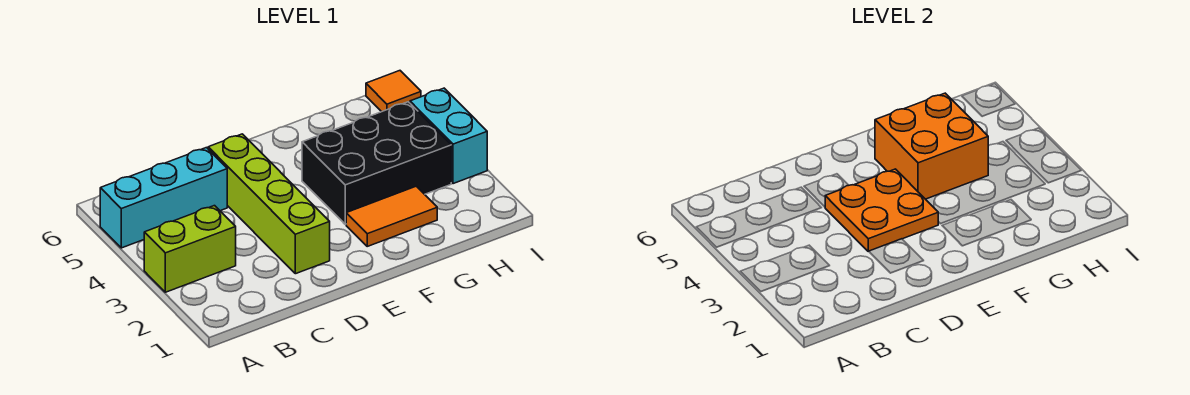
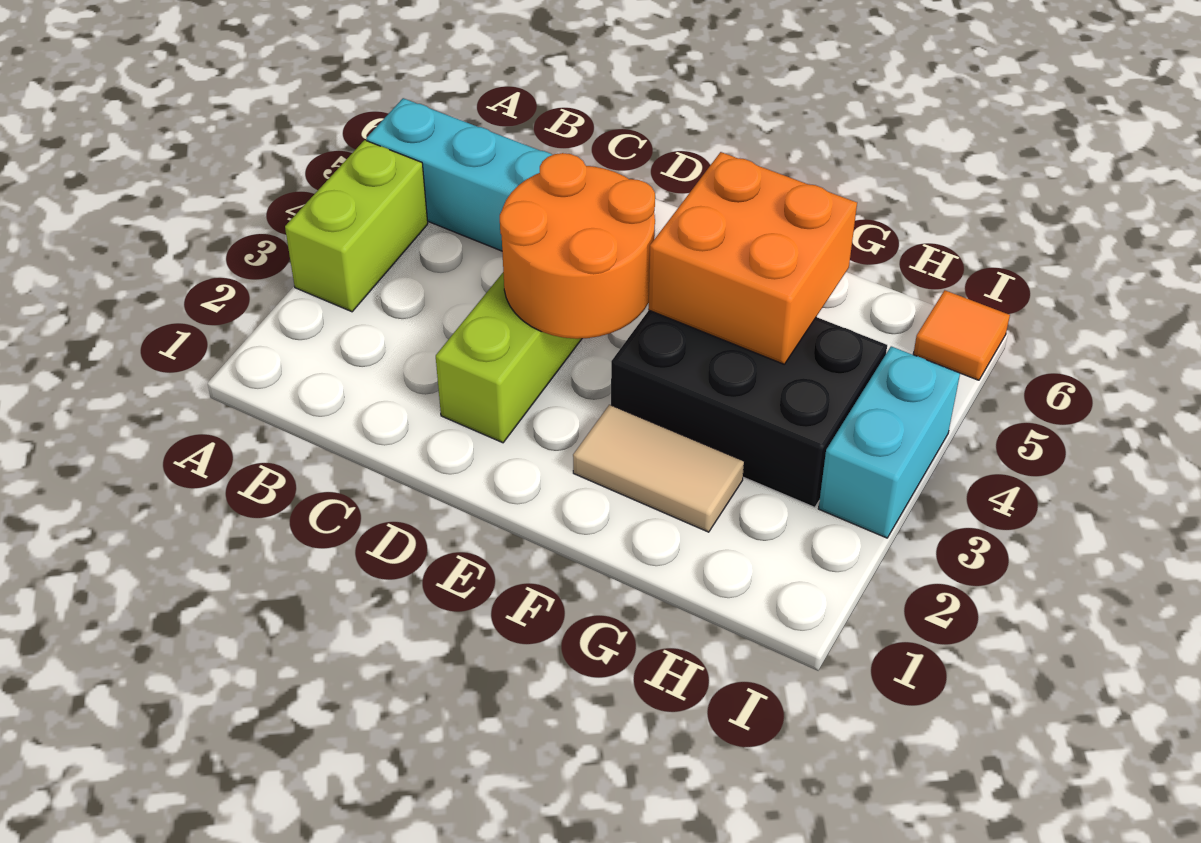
lime brick A3:B3 level 1 -> lime brick A3:A4 level 1
orange plate D3:E4 level 2 -> orange round brick D3:E4 level 2
orange tile F2:G2 level 1 -> tan tile F2:G2 level 1

